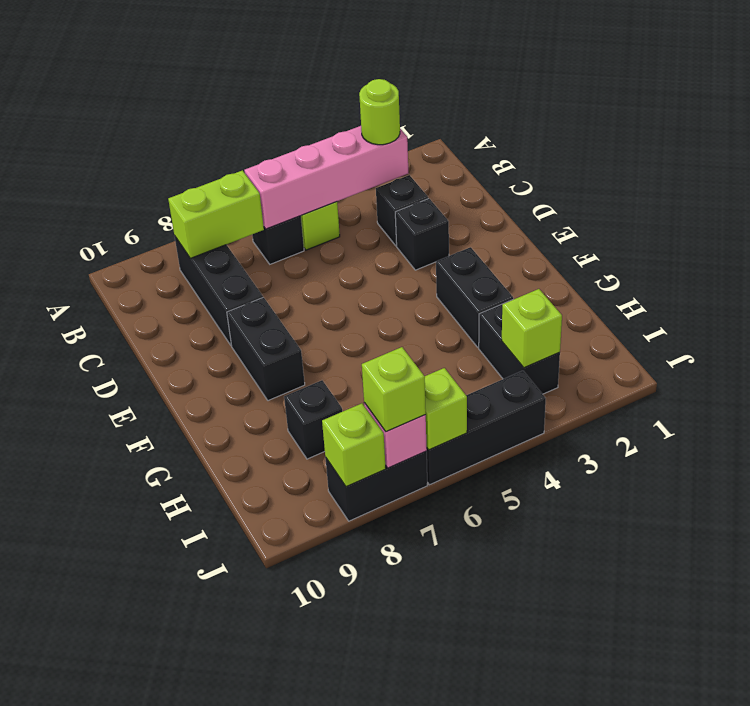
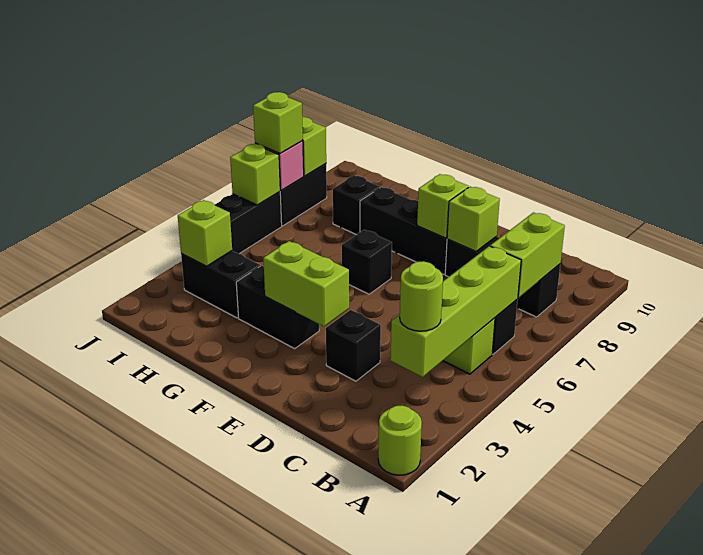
none -> lime round brick A1 level 1
pink brick B3:B6 level 2 -> lime brick B3:B6 level 2
black brick C3 level 1 -> black brick F6 level 1
none -> lime brick D8 level 2
none -> lime brick E3:F3 level 2
black brick E8:F8 level 1 -> black brick E8:G8 level 1
none -> lime brick E8 level 2

